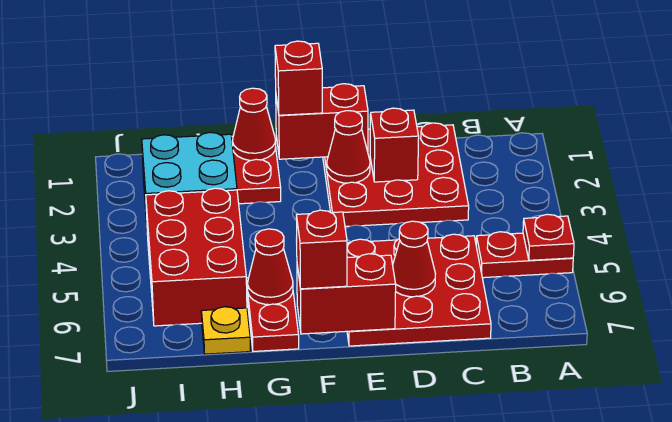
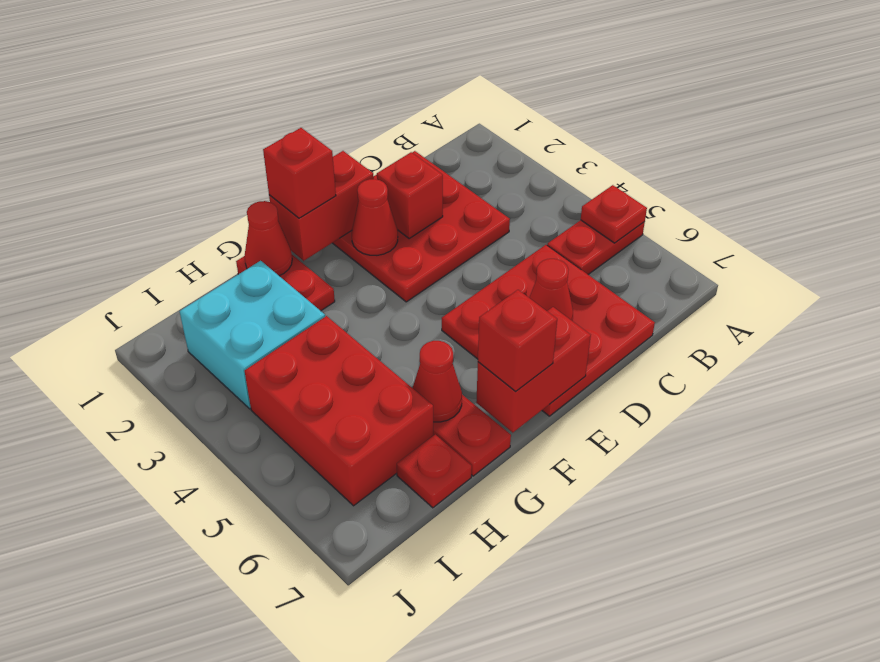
yellow plate H7 level 1 -> red plate H7 level 1

